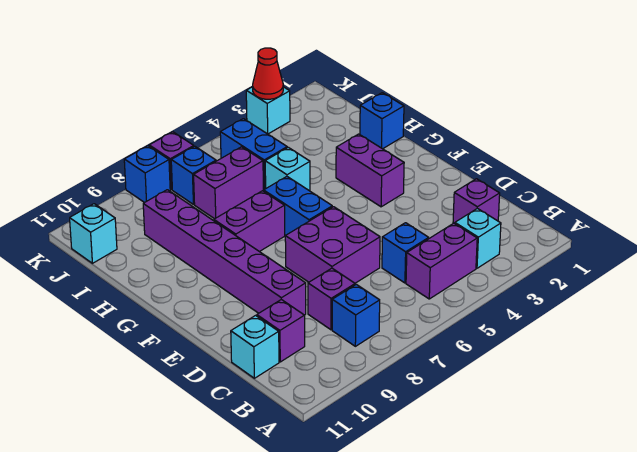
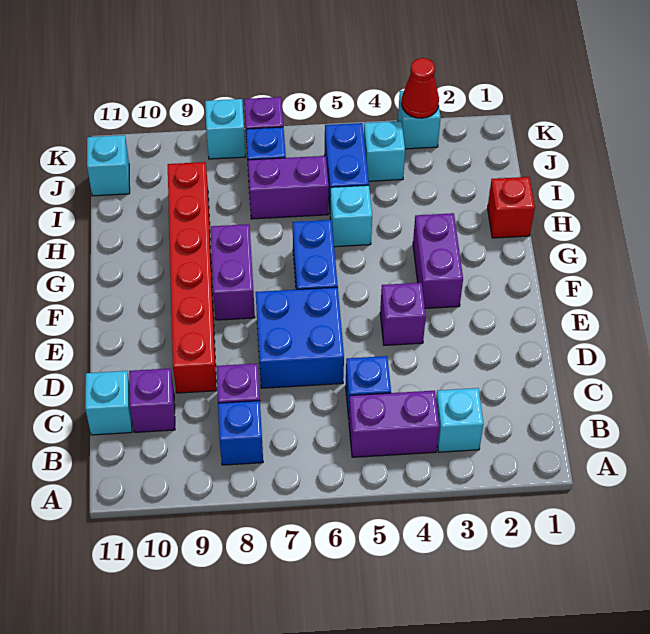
purple brick C2 level 1 -> purple brick E4 level 1
purple brick D6:E7 level 1 -> blue brick D6:E7 level 1
purple brick D9:I9 level 1 -> red brick D9:I9 level 1
purple brick G7:G8 level 1 -> purple brick F8:G8 level 1
blue brick H1 level 1 -> red brick H1 level 1
none -> cyan brick J4 level 1
blue brick K8 level 1 -> cyan brick K8 level 1

